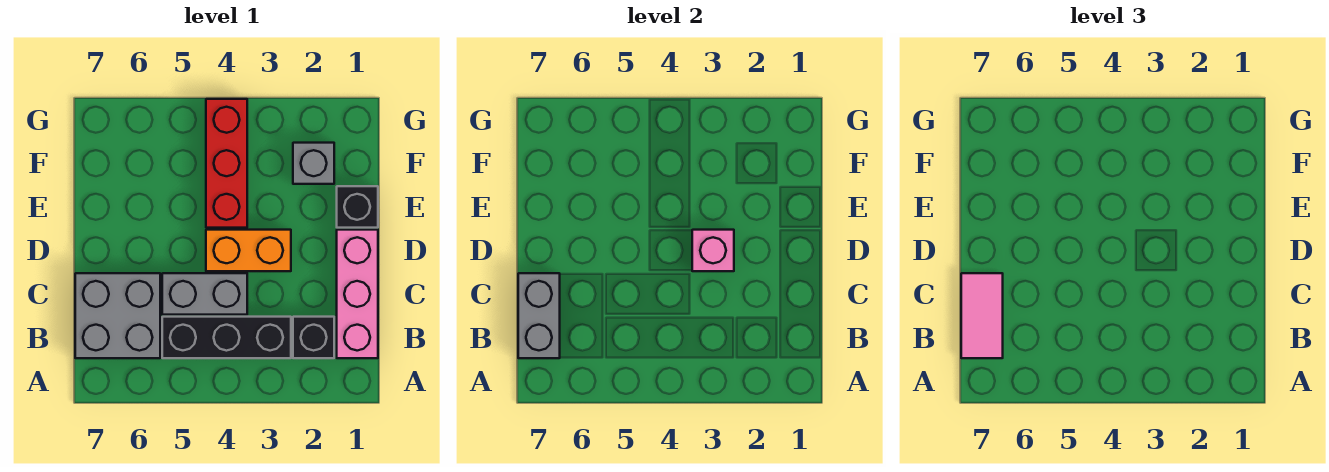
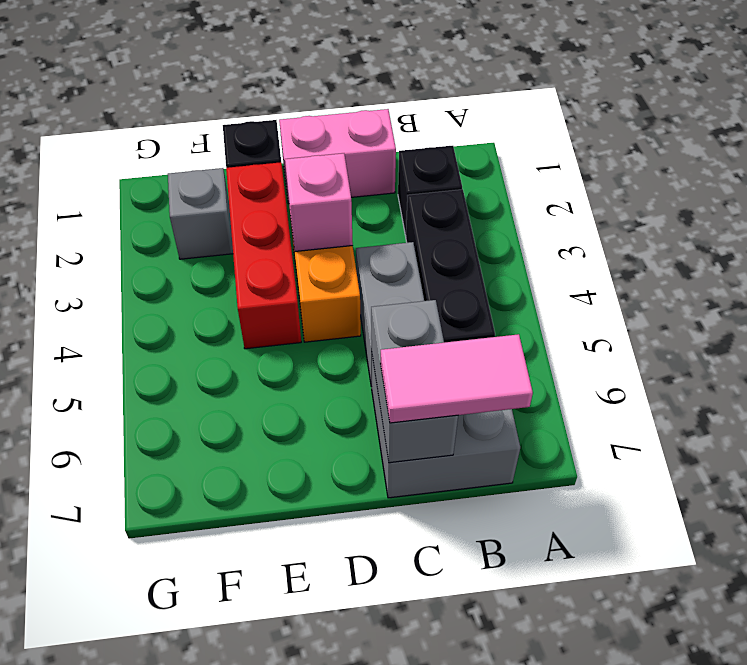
pink brick B1:D1 level 1 -> pink brick C1:D1 level 1
grey brick B7:C7 level 2 -> grey brick C6:C7 level 2
red brick E4:G4 level 1 -> red brick E2:E4 level 1

